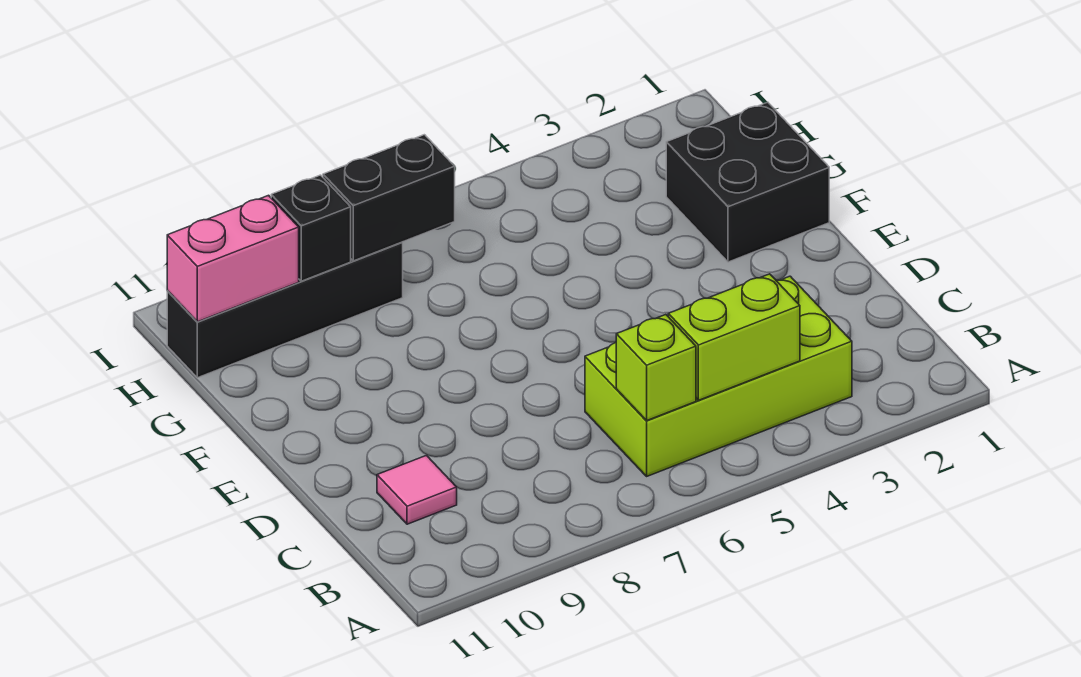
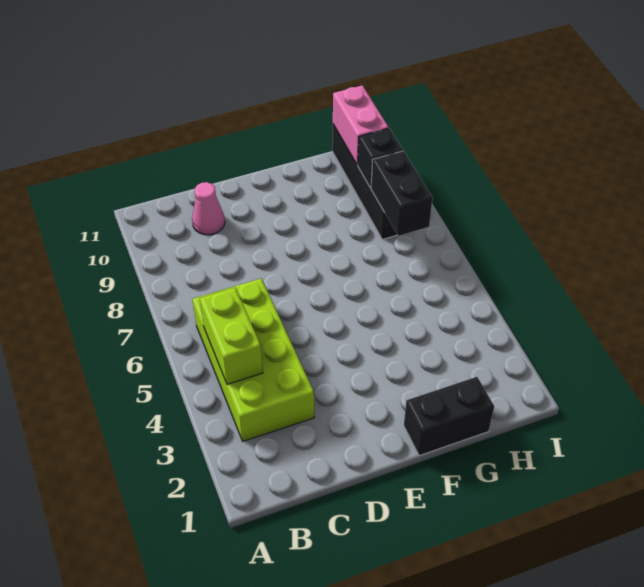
lime brick B6 level 2 -> none
pink tile C10 level 1 -> pink cone C10 level 1
black brick F1:G2 level 1 -> black brick F1:G1 level 1

